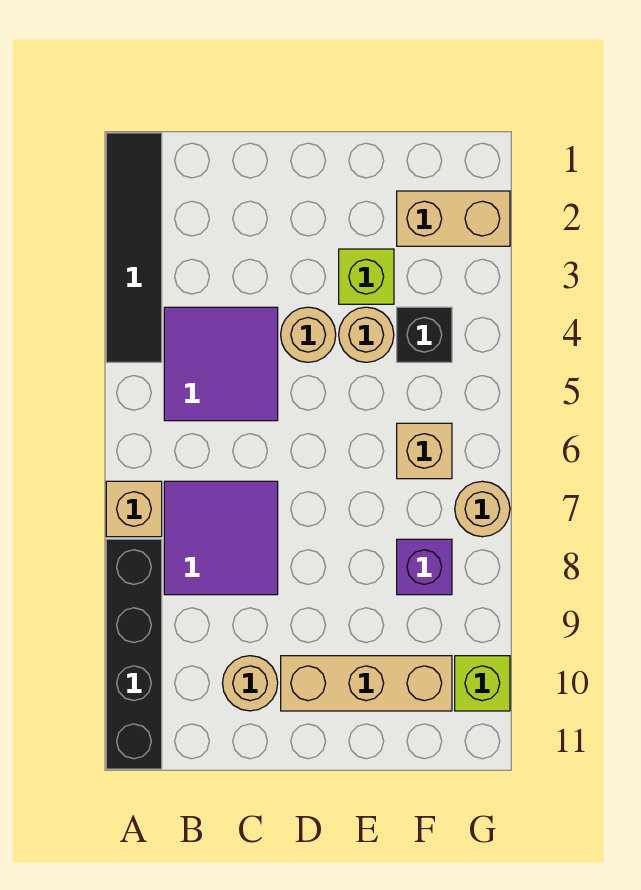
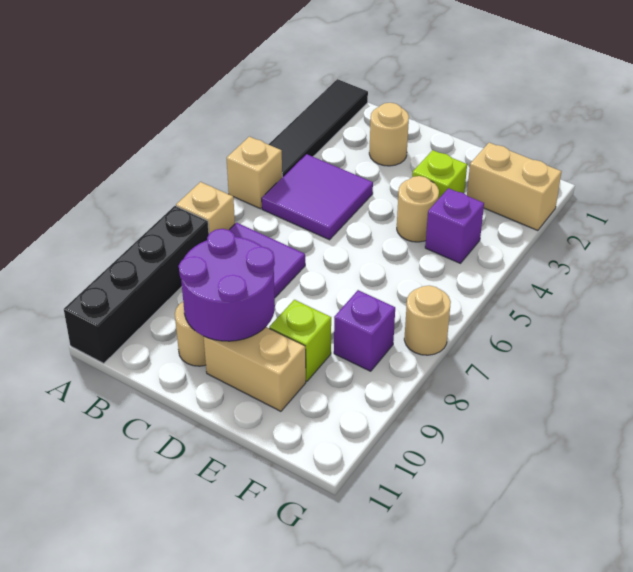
none -> purple round brick C9:D10 level 2
tan round brick D4 level 1 -> tan round brick C2 level 1
tan brick D10:F10 level 1 -> tan brick D10:E10 level 1
black brick F4 level 1 -> purple brick F4 level 1
tan brick F6 level 1 -> tan brick A5 level 1
lime brick G10 level 1 -> lime brick E9 level 1

